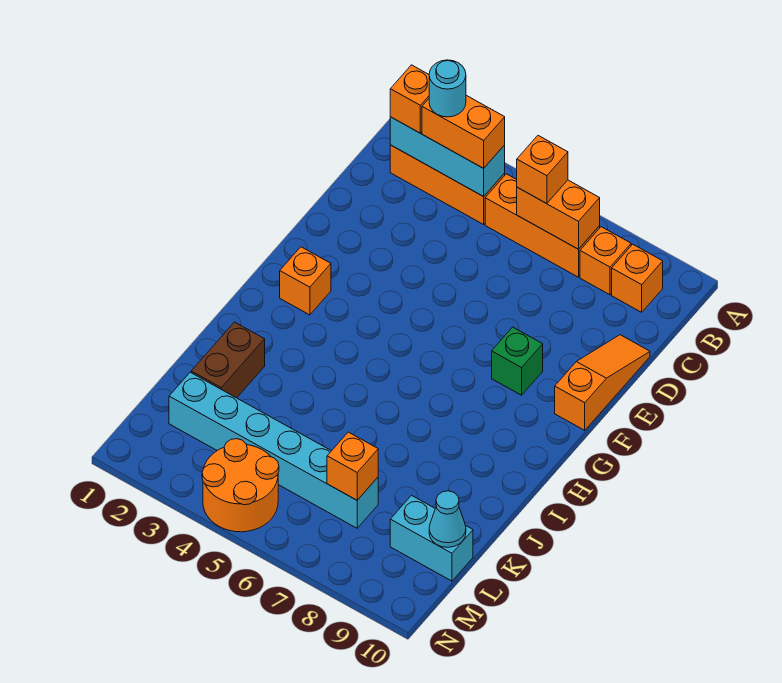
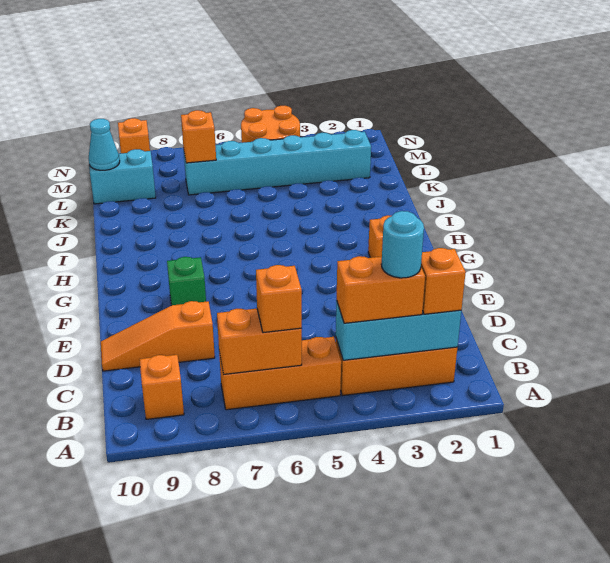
orange brick B8 level 1 -> orange brick N9 level 1
orange slope D10:F10 level 1 top F -> orange slope D8:D10 level 1 top 8
brown brick J2:K2 level 1 -> none

